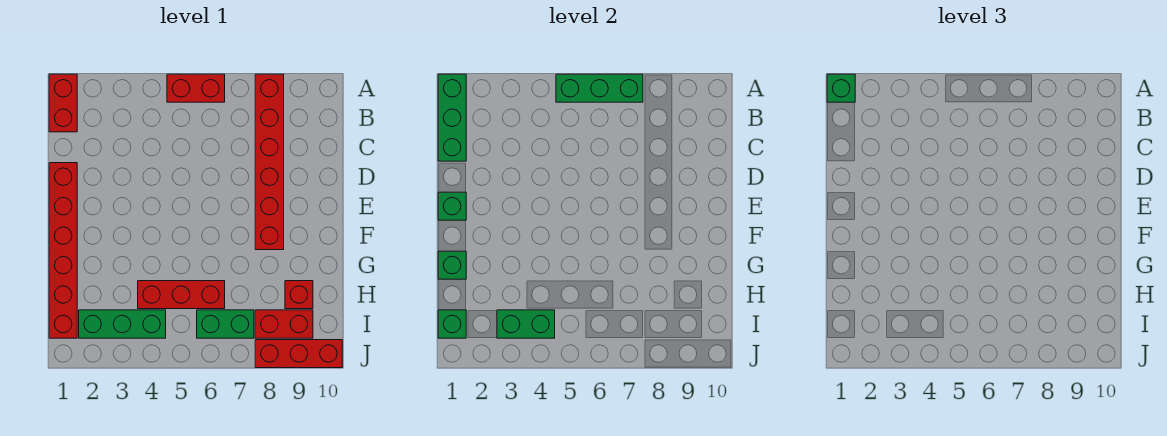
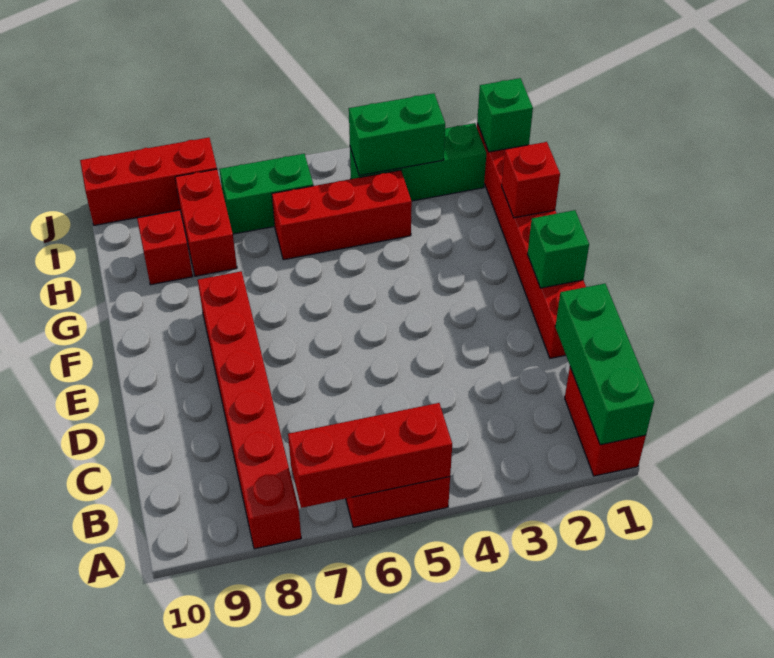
green brick A1 level 3 -> none
green brick A5:A7 level 2 -> red brick A5:A7 level 2
green brick G1 level 2 -> red brick G1 level 2
red brick I8:I9 level 1 -> red brick H8:I8 level 1

